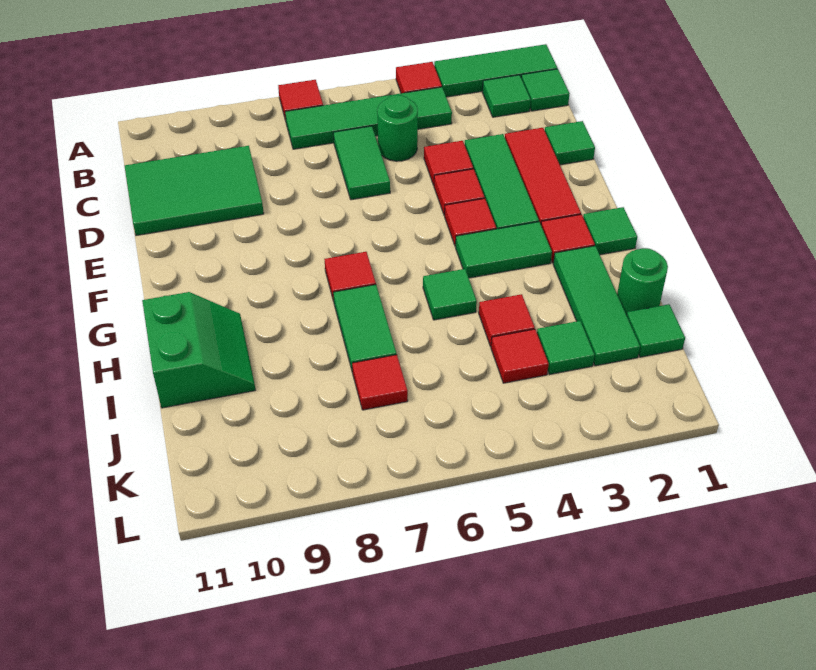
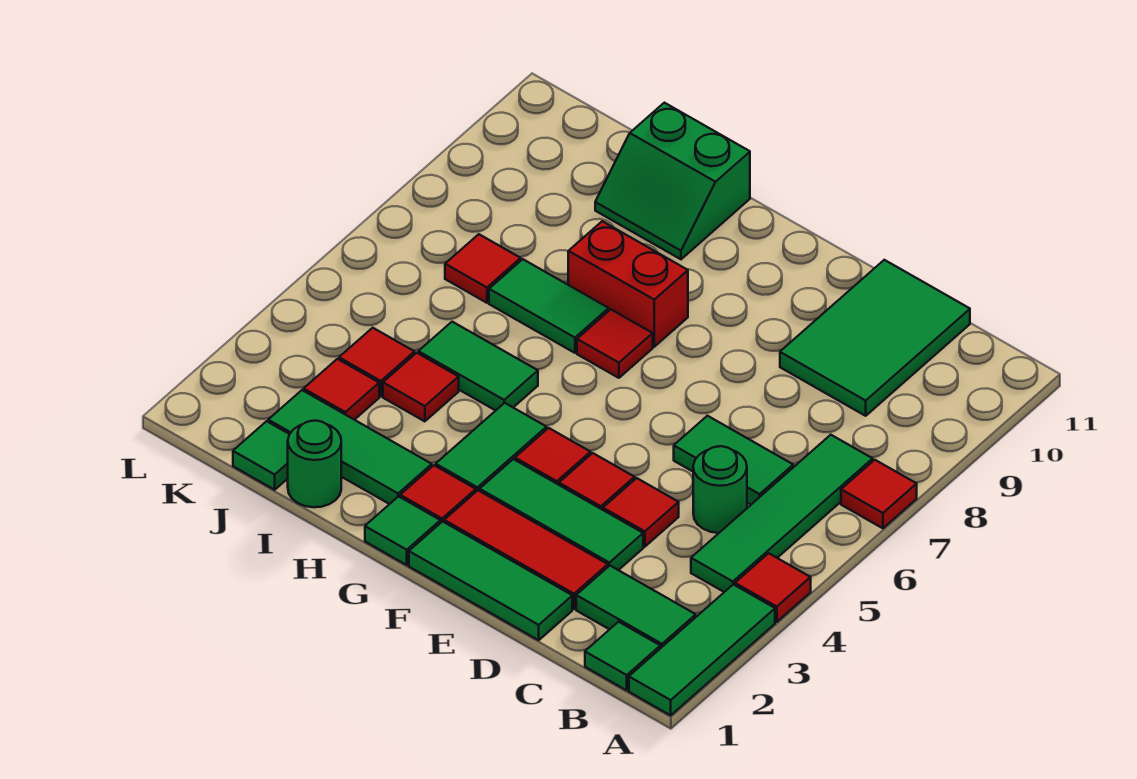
green tile B2 level 1 -> green tile B2:C2 level 1
green tile D1 level 1 -> green tile D1:F1 level 1
none -> red brick G8:H8 level 1
green tile H5 level 1 -> green tile H5:I5 level 1
green tile J3 level 1 -> red tile J3 level 1

